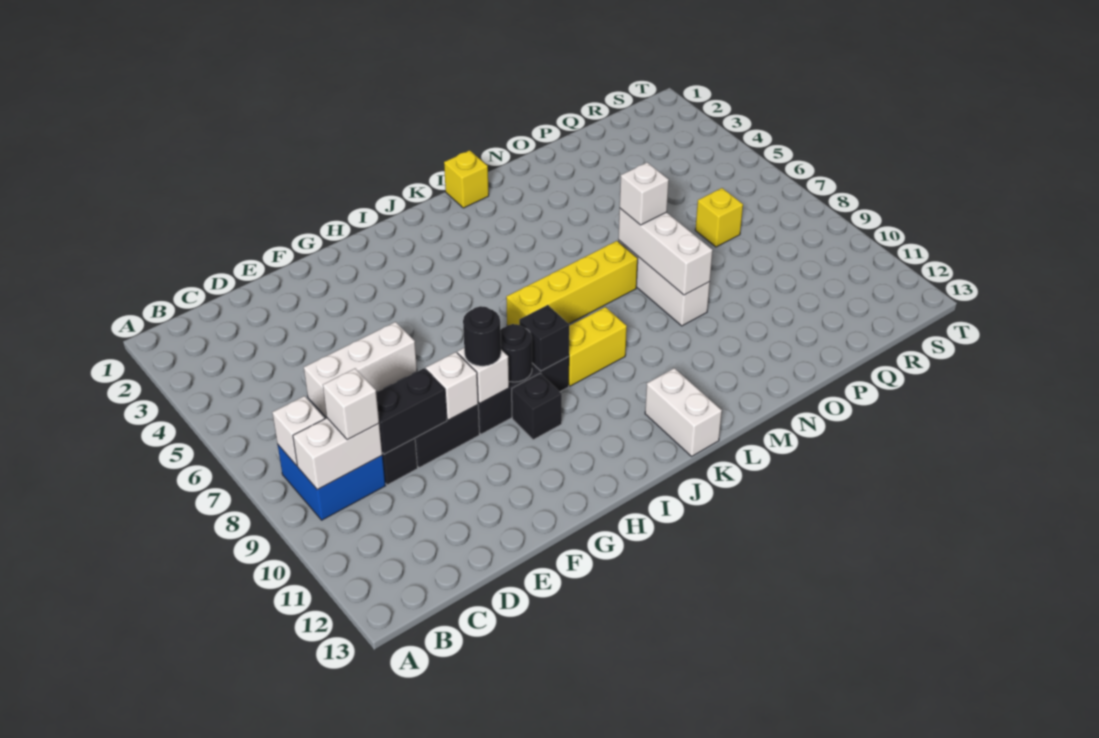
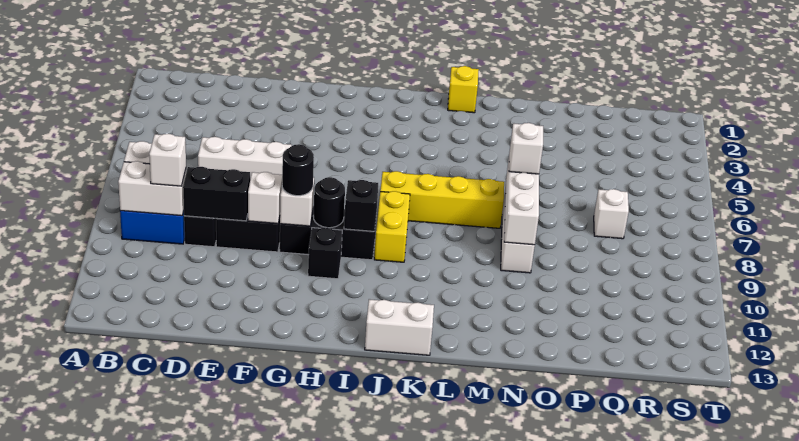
yellow brick J9:K9 level 1 -> yellow brick J8:J9 level 1
white brick K12:K13 level 1 -> white brick J13:K13 level 1
yellow brick Q7 level 1 -> white brick Q7 level 1

